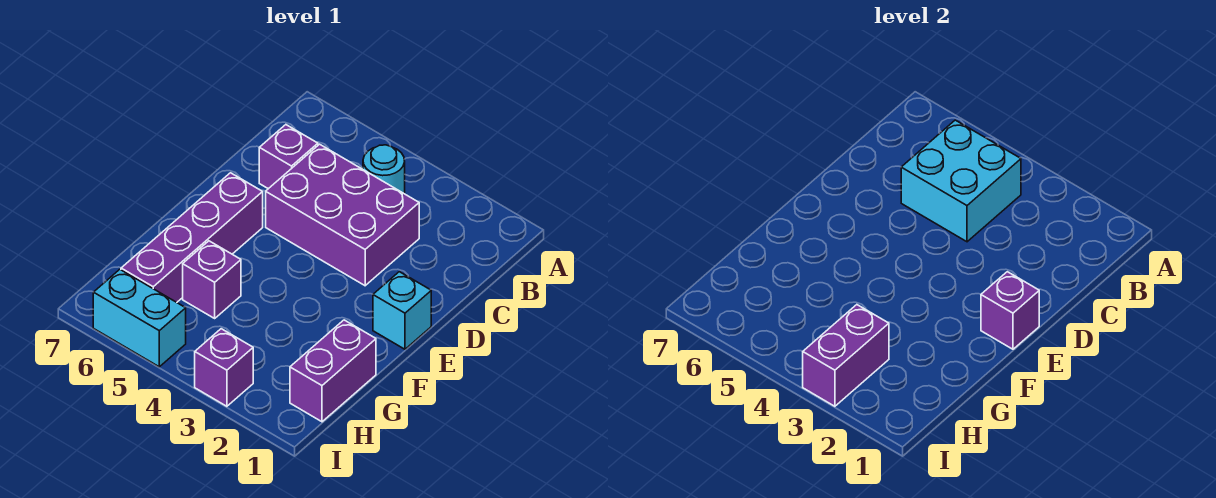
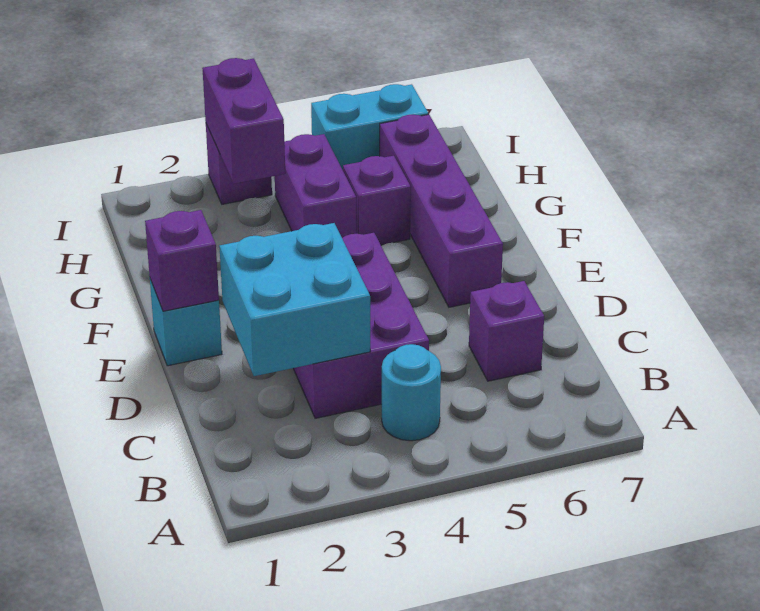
cyan brick B4:C5 level 2 -> cyan brick C2:D3 level 2
purple brick C3:D5 level 1 -> purple brick C3:E4 level 1
purple brick G1:H1 level 1 -> purple brick G4:H4 level 1

